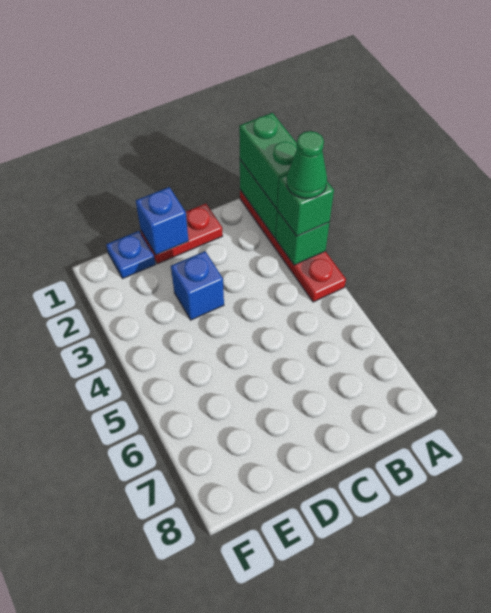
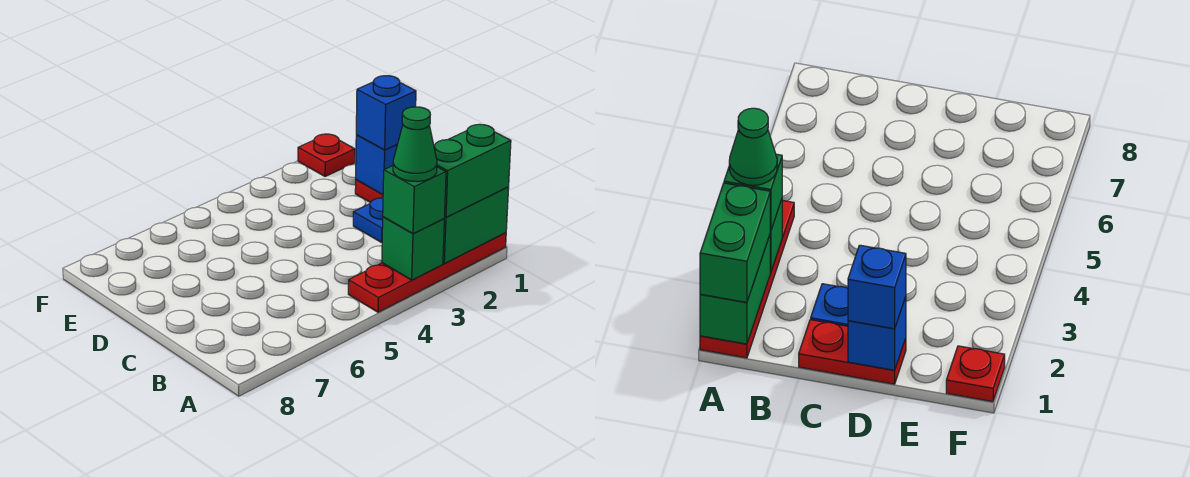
blue brick D3 level 1 -> blue brick D1 level 3
blue plate E1 level 1 -> blue plate C2 level 1
none -> red plate F1 level 1

